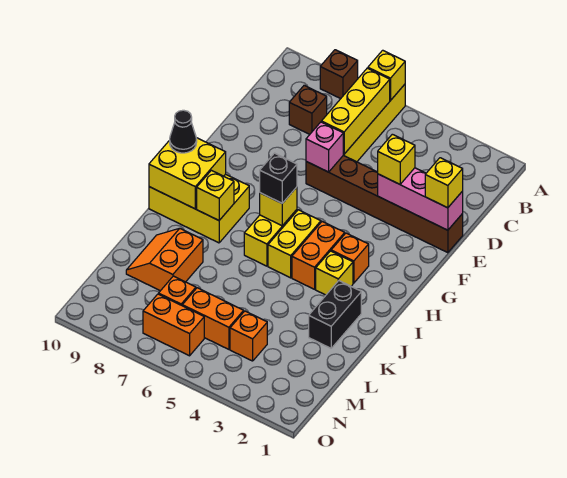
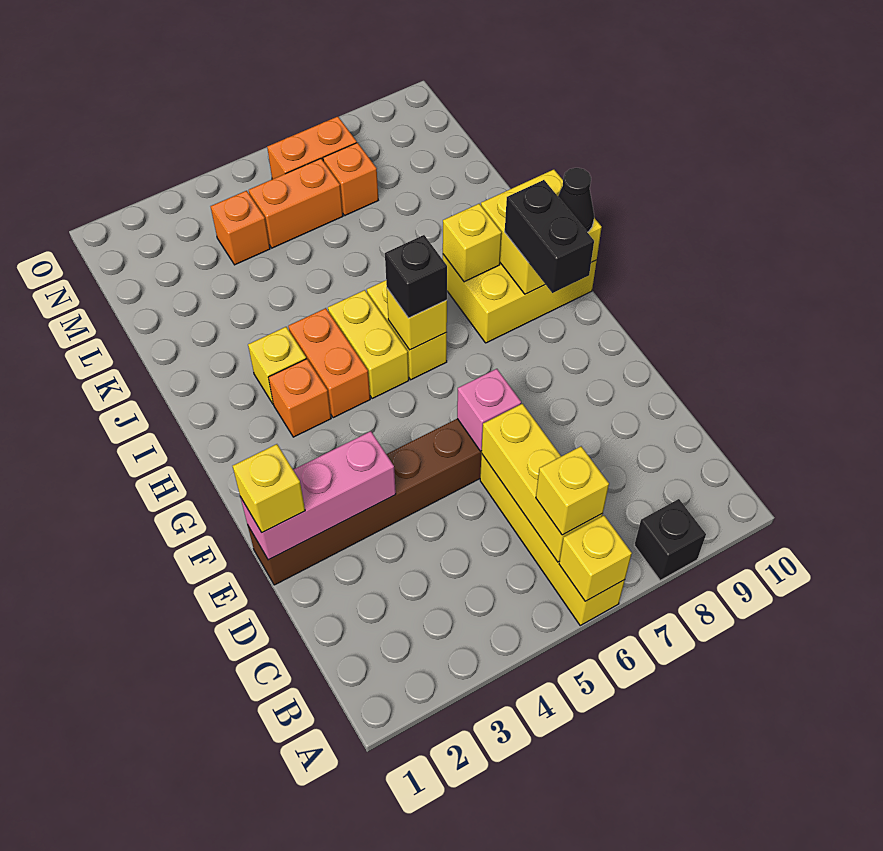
brown brick A8 level 1 -> black brick A8 level 1
brown brick C8 level 1 -> none
yellow brick E3 level 3 -> yellow brick B6 level 3
black brick J2:K2 level 1 -> black brick G9:H9 level 3
orange slope K8:L9 level 1 top 8 -> none

